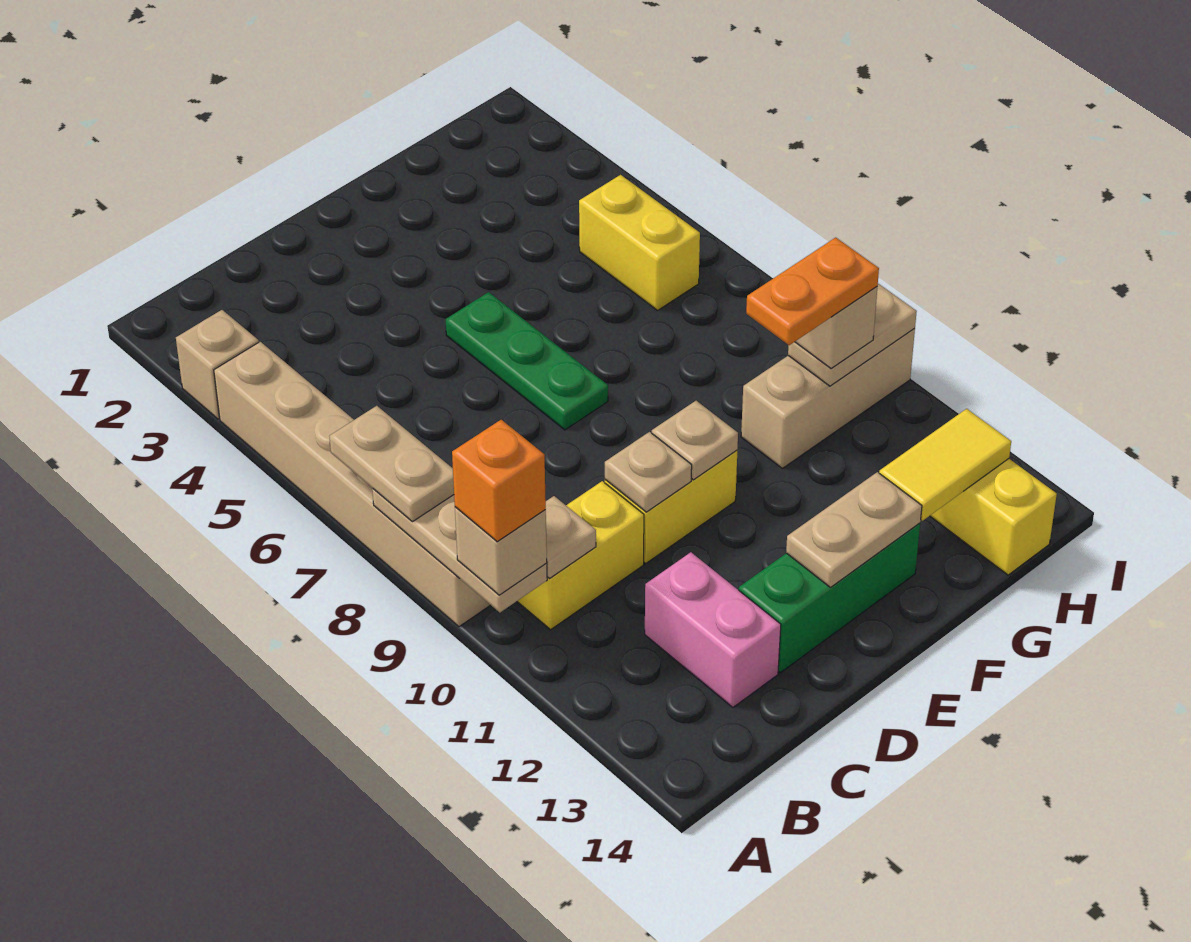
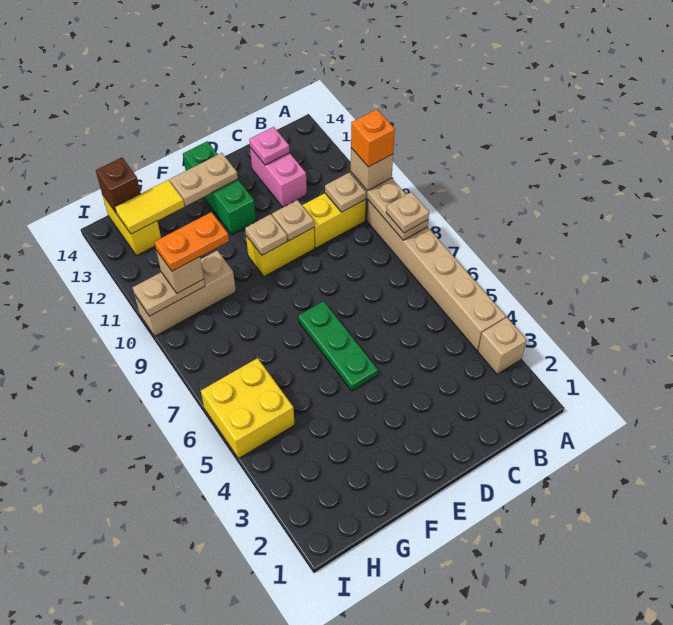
tan plate A7:A8 level 3 -> tan plate A8 level 3
none -> pink plate C13 level 2
green brick D13:F13 level 1 -> green brick E12:E14 level 1
yellow brick H5:H6 level 1 -> yellow brick H5:I6 level 1
none -> brown brick H14 level 2

